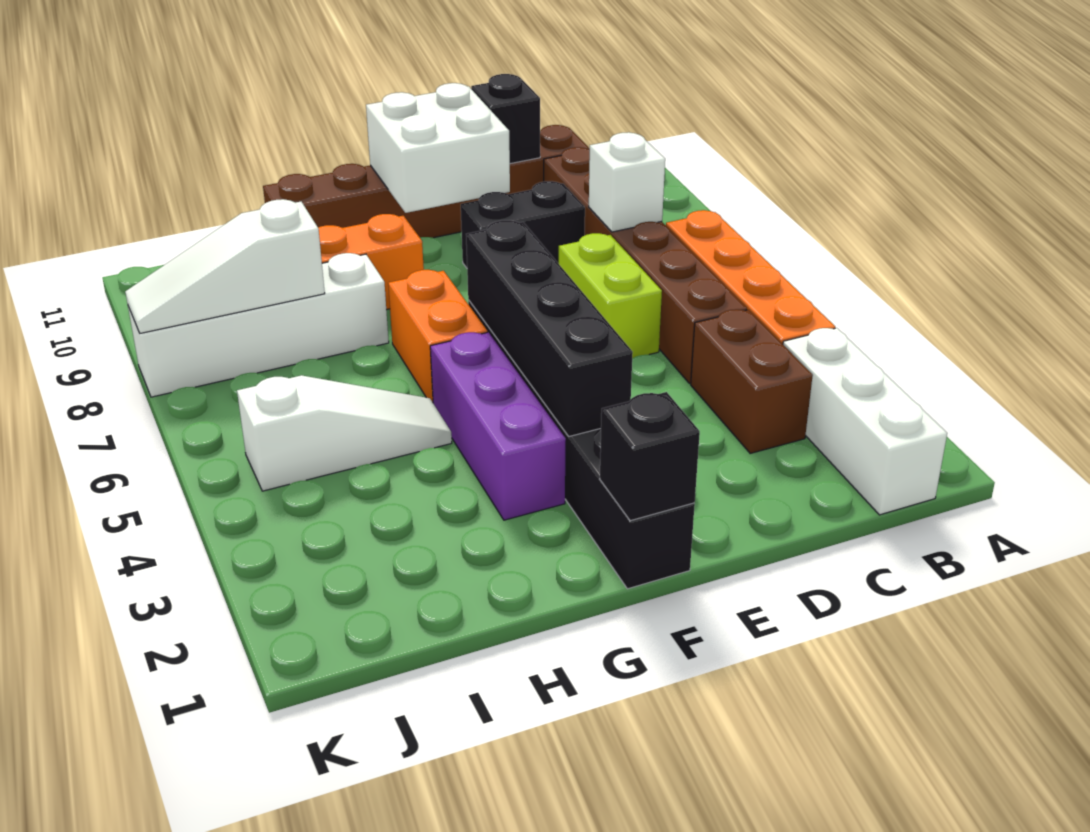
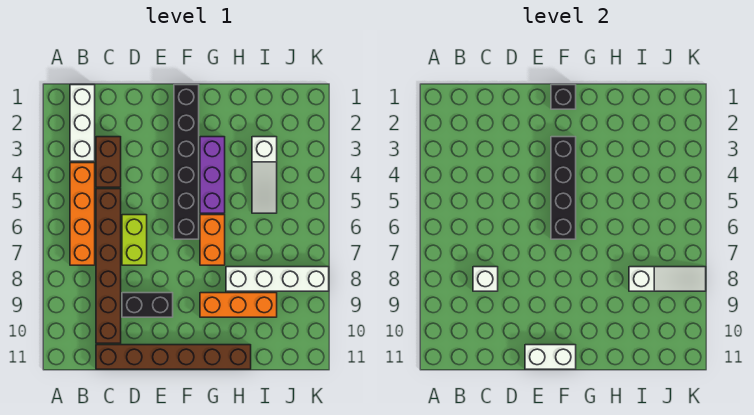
black brick D11 level 2 -> none
white brick E10:F11 level 2 -> white brick E11:F11 level 2
white slope H5:J5 level 1 top J -> white slope I3:I5 level 1 top 3

